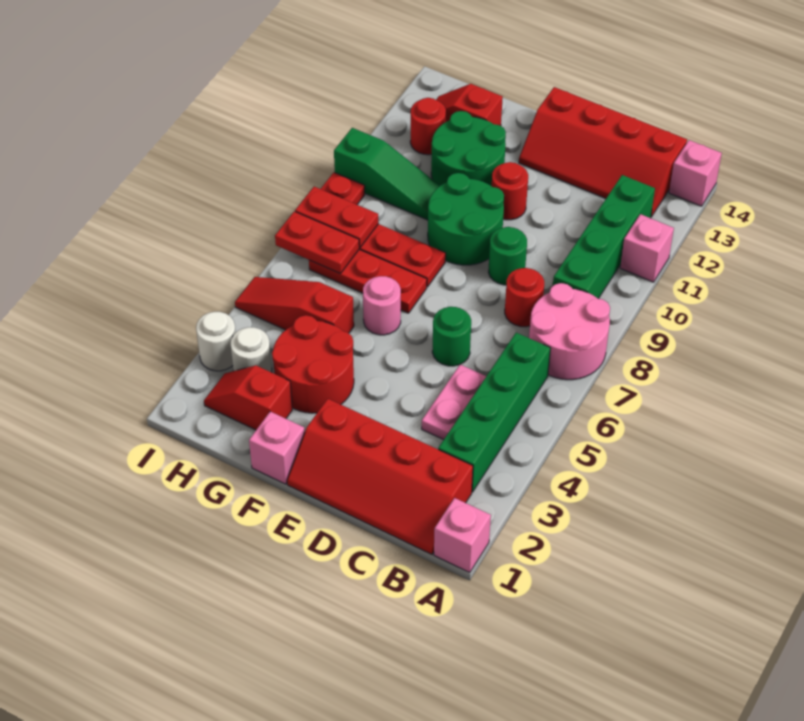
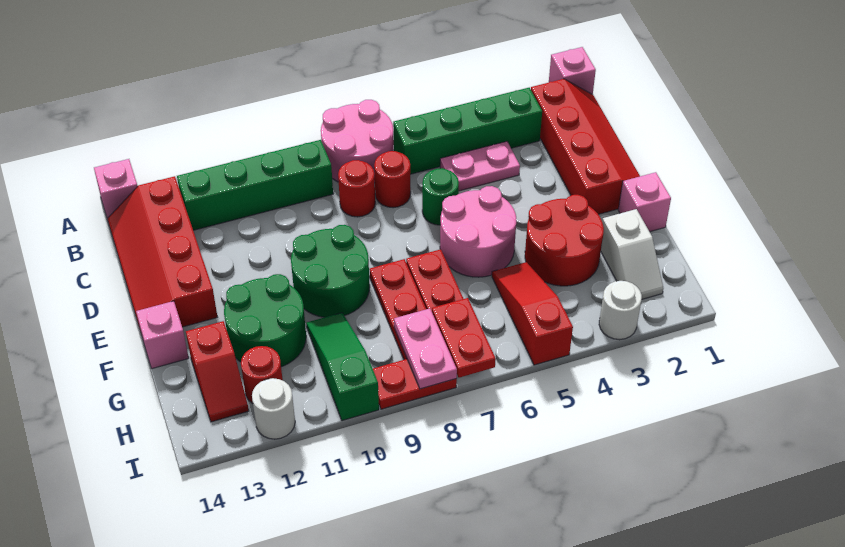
pink brick A11 level 1 -> pink brick F14 level 1
red slope B13:E14 level 1 top 14 -> red slope B13:E14 level 1 top 13
green round brick D9 level 1 -> none
red round brick E11 level 1 -> red round brick C7 level 1
pink round brick F6 level 1 -> pink round brick E5:F6 level 1
red slope G2:H2 level 1 top G -> white slope G2:H2 level 1 top G
red slope G5:I5 level 1 top G -> red slope G5:I5 level 1 top I
white round brick H3 level 1 -> white round brick I12 level 1
red plate H8:I8 level 2 -> pink plate H8:I8 level 2

